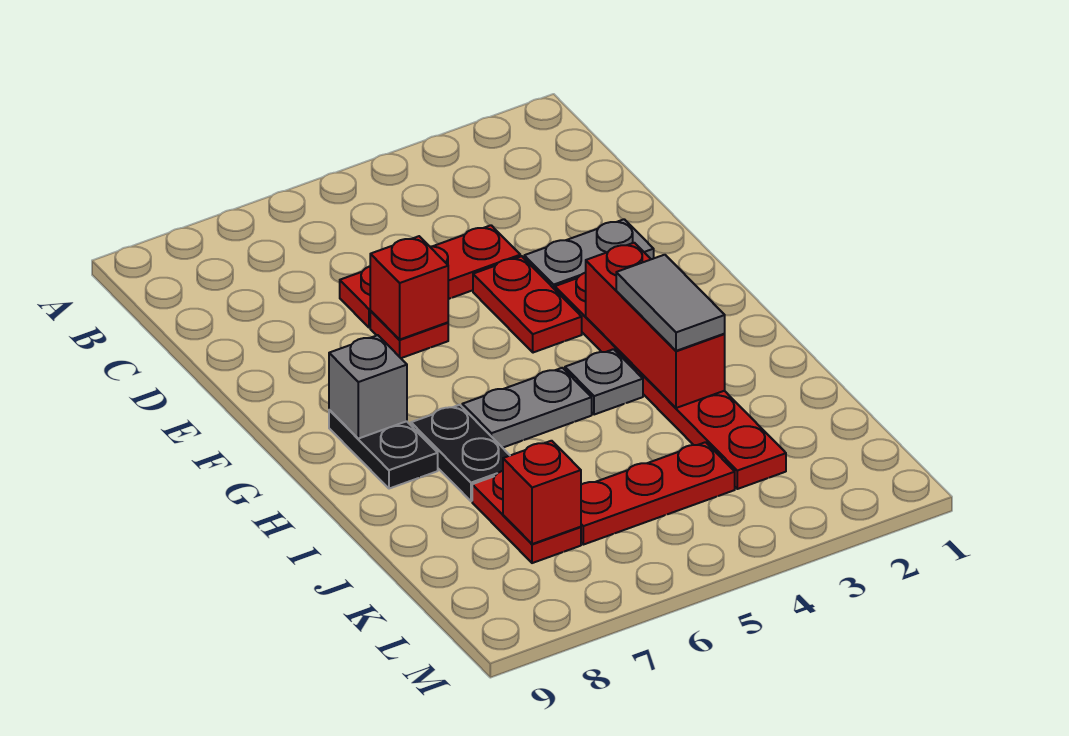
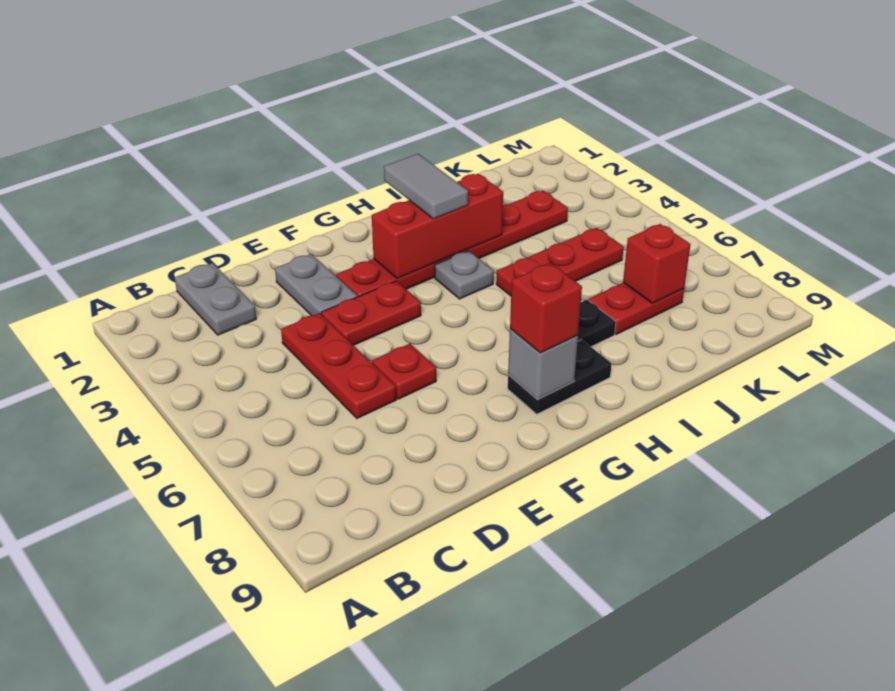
red brick E6 level 2 -> red brick G8 level 3
grey tile H3:I3 level 3 -> grey tile H2:H3 level 3
grey plate H5:H6 level 1 -> grey plate C1:C2 level 1
red plate K4:K6 level 1 -> red plate I5:K5 level 1

